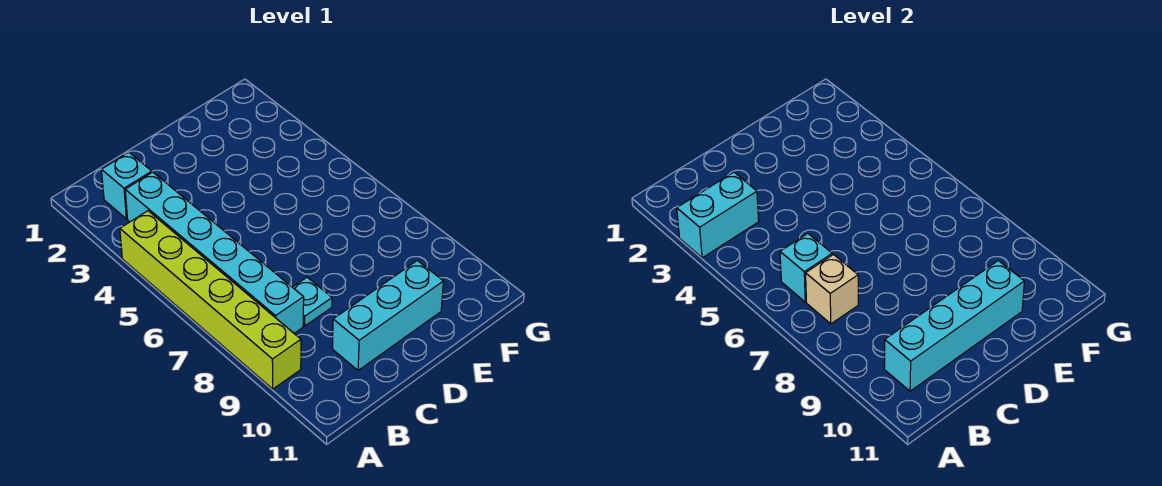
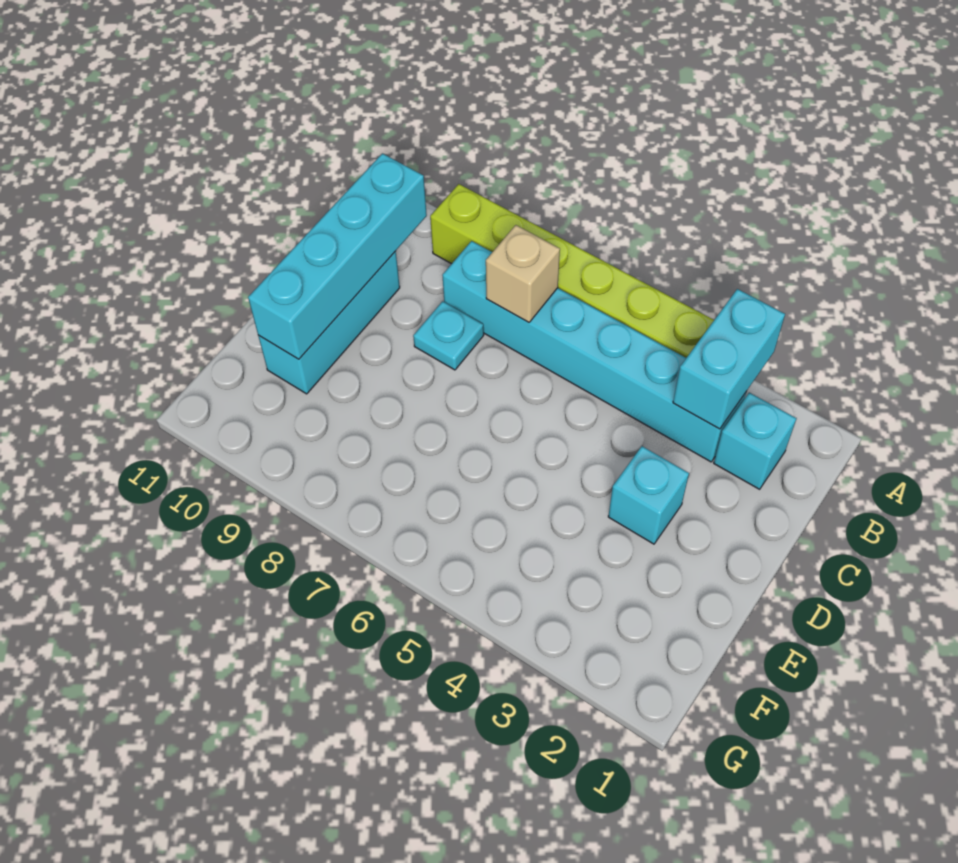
cyan brick B6 level 2 -> cyan brick D3 level 1

